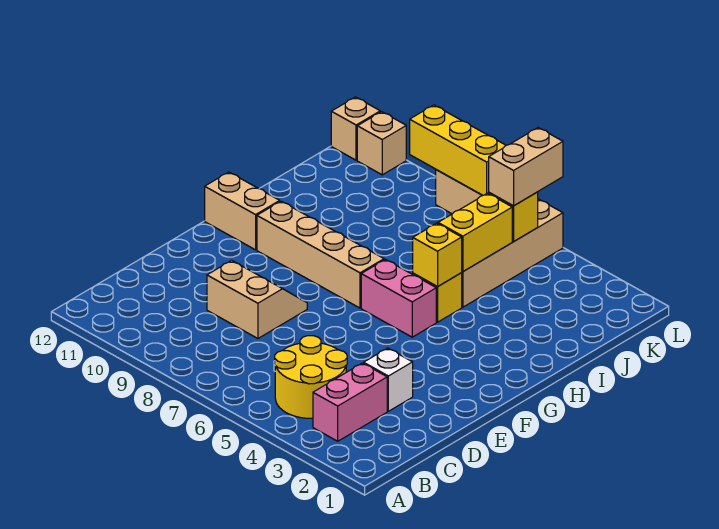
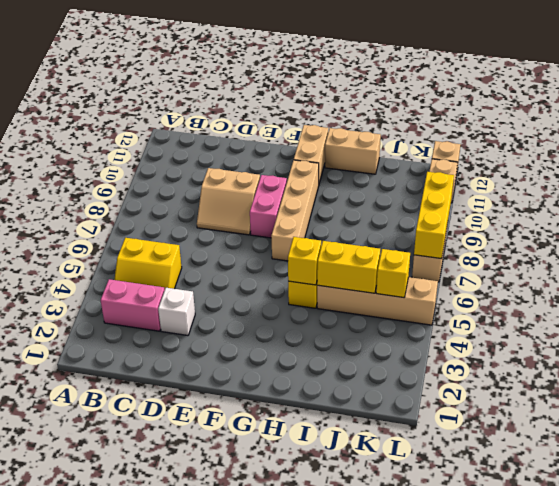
yellow round brick B4:C5 level 1 -> yellow slope B4:C5 level 1 top 5
tan slope D8:E9 level 1 top D -> tan slope D8:E9 level 1 top 9
pink brick G5:G6 level 1 -> pink brick F8:F9 level 1
tan brick K5:L5 level 3 -> tan brick H12:I12 level 1

